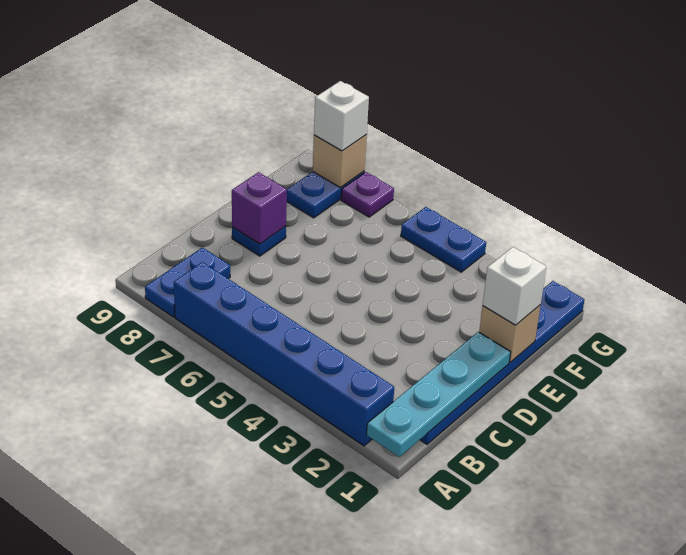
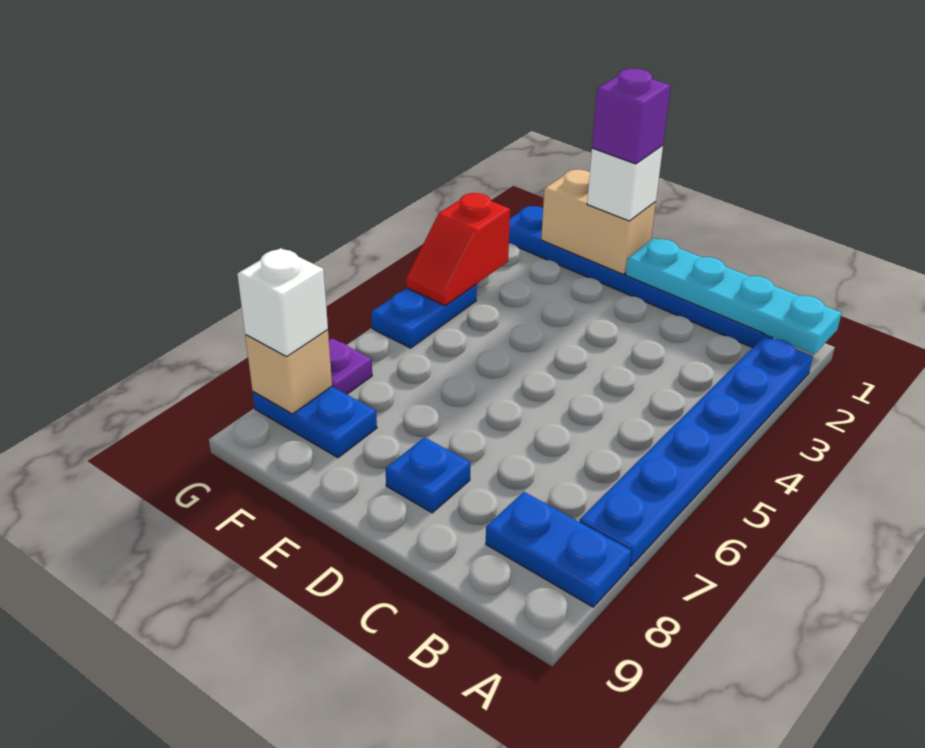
blue brick A2:A7 level 1 -> blue plate A2:A7 level 1
purple brick D8 level 2 -> purple brick E1 level 4
tan brick E1 level 2 -> tan brick E1:F1 level 2
none -> red slope G3:G4 level 2 top 3

